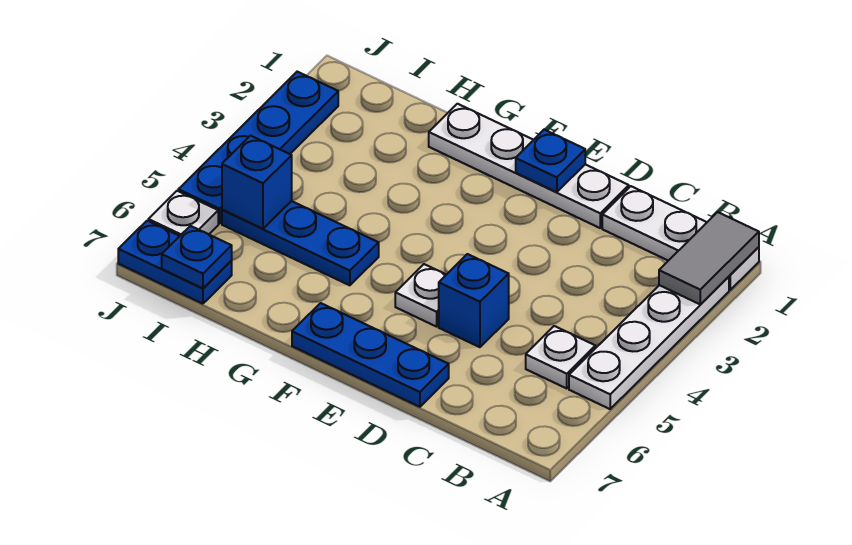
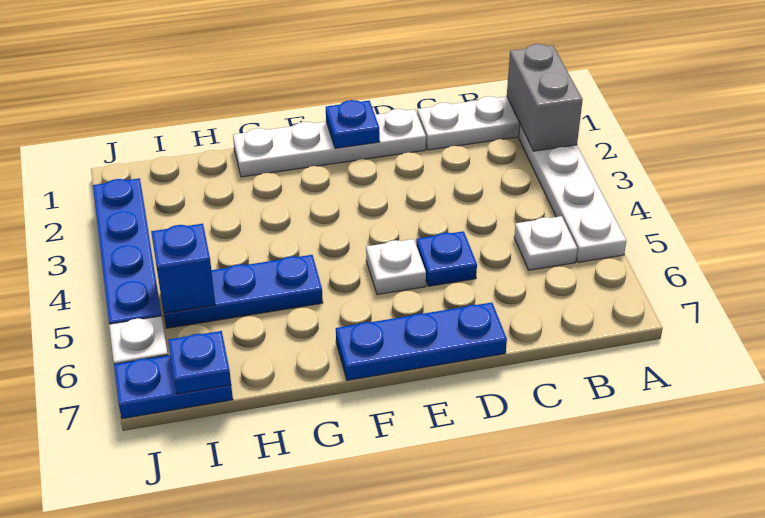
grey tile A1:A2 level 2 -> grey brick A1:A2 level 2
blue brick D5 level 1 -> blue plate D5 level 1

